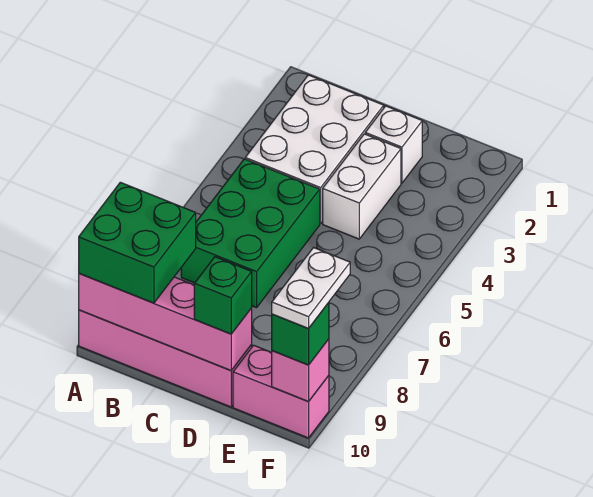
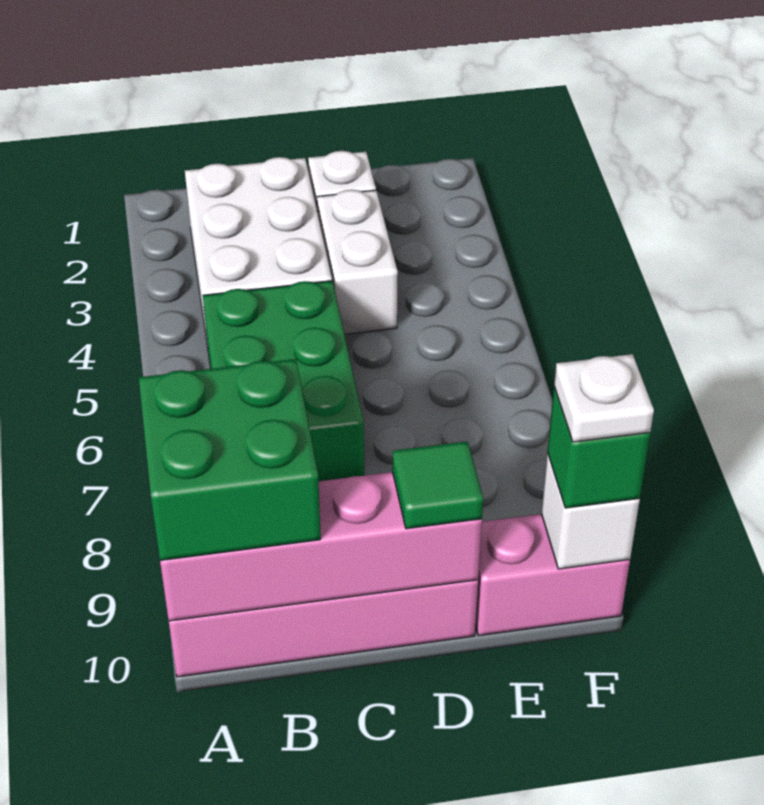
green brick D10 level 3 -> green tile D10 level 3
white plate F9:F10 level 4 -> white plate F10 level 4
pink brick F10 level 2 -> white brick F10 level 2

